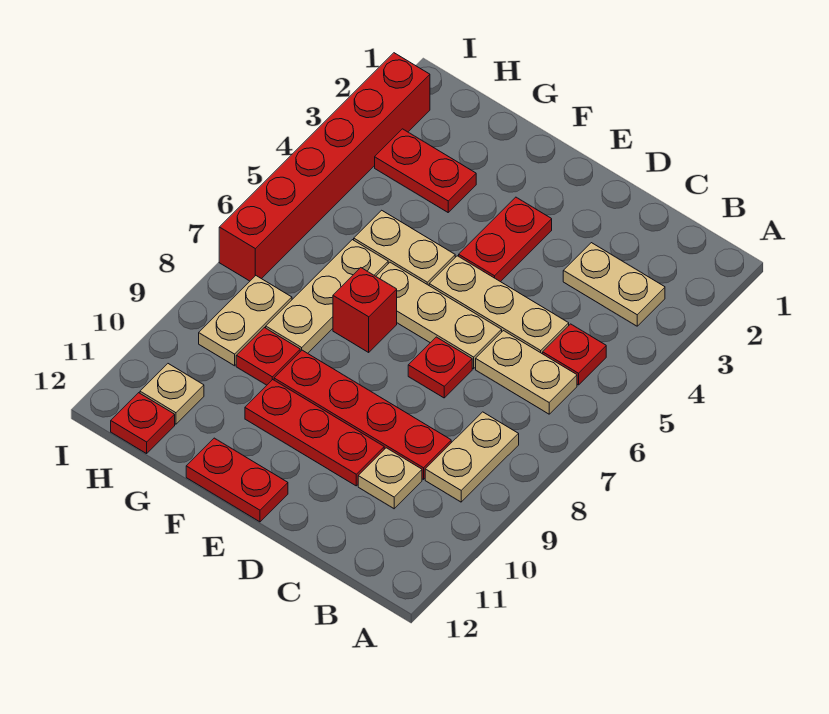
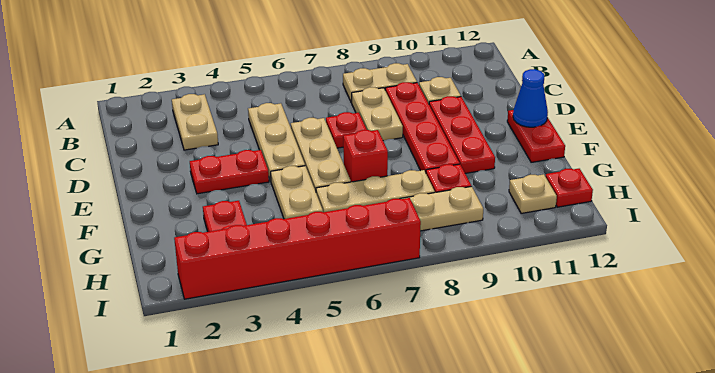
red plate B5 level 1 -> none
tan plate B6:C6 level 1 -> tan plate C8:D8 level 1
none -> blue cone E12 level 2

